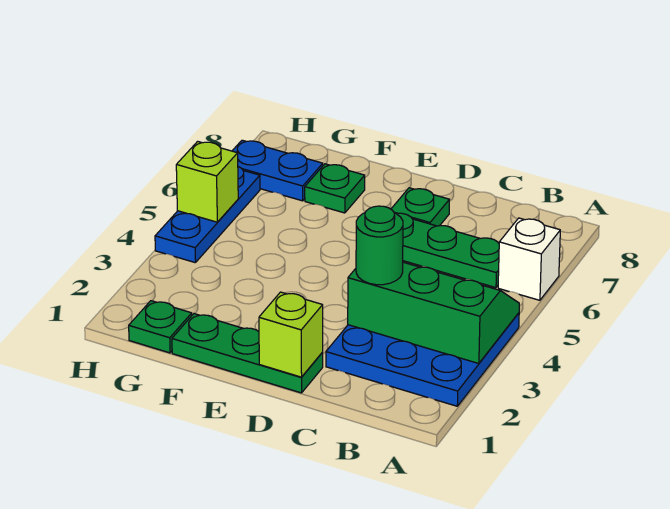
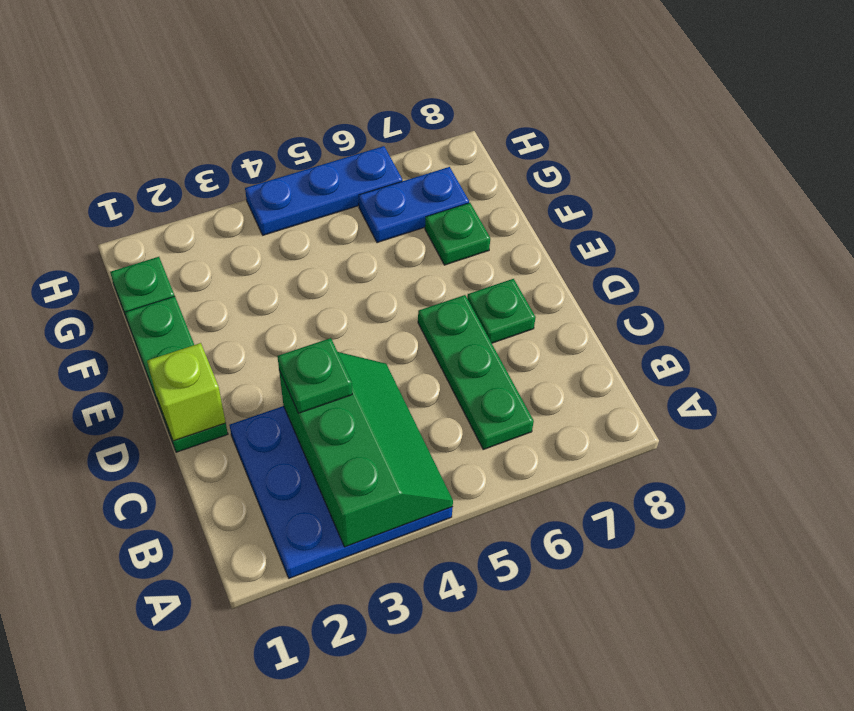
white brick A6 level 1 -> none
green round brick C3 level 3 -> green plate C3 level 3
blue plate G7:H7 level 1 -> blue plate G6:G7 level 1
lime brick H5 level 2 -> none

